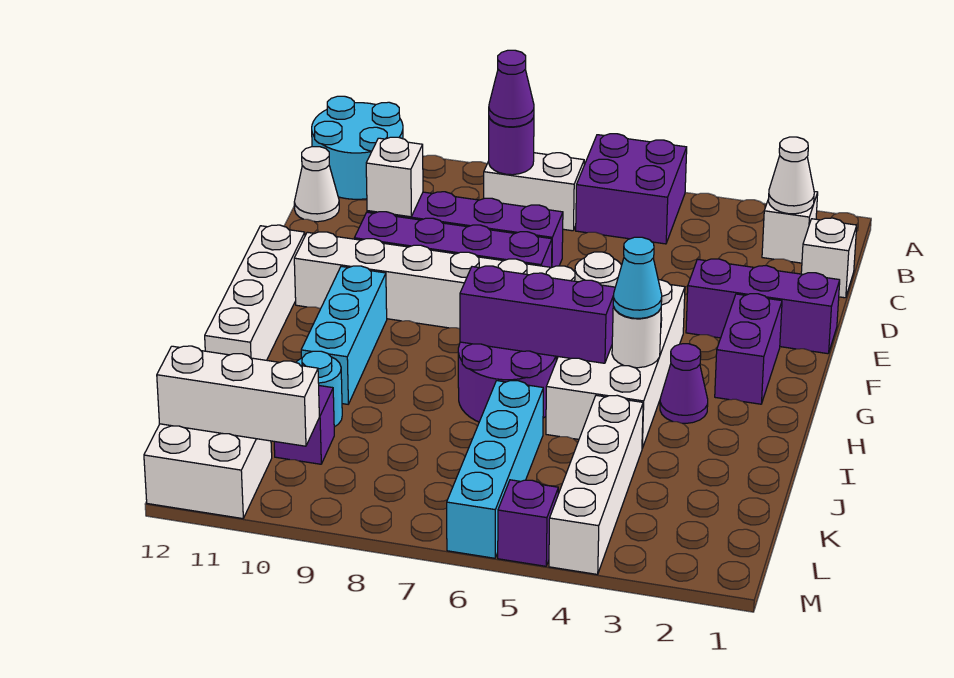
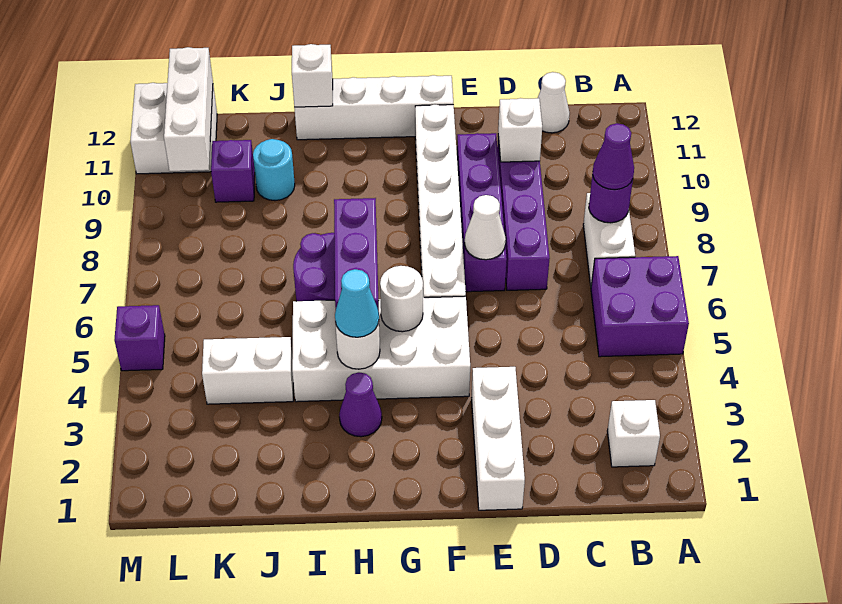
cyan round brick A11:B12 level 1 -> none
white cone B2 level 2 -> white cone E7 level 2
white brick C1 level 1 -> white brick I12 level 2
purple brick E1:E3 level 1 -> white brick E1:E3 level 1
purple brick F2:G2 level 1 -> none
cyan brick G10:I10 level 1 -> none
white brick J4:M4 level 1 -> white brick J4:K4 level 1
cyan brick J6:M6 level 1 -> none

